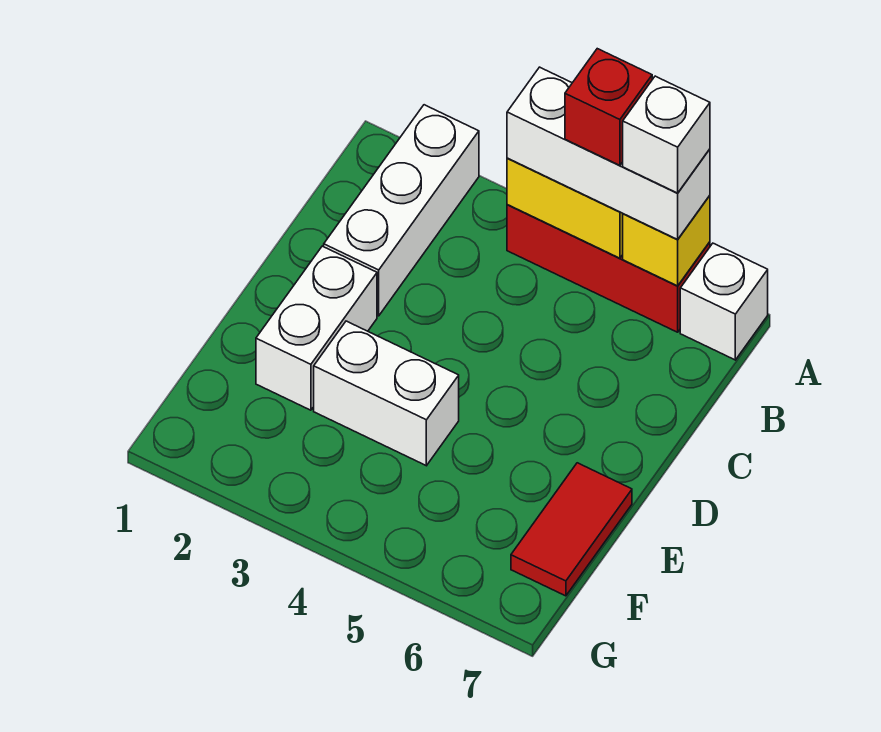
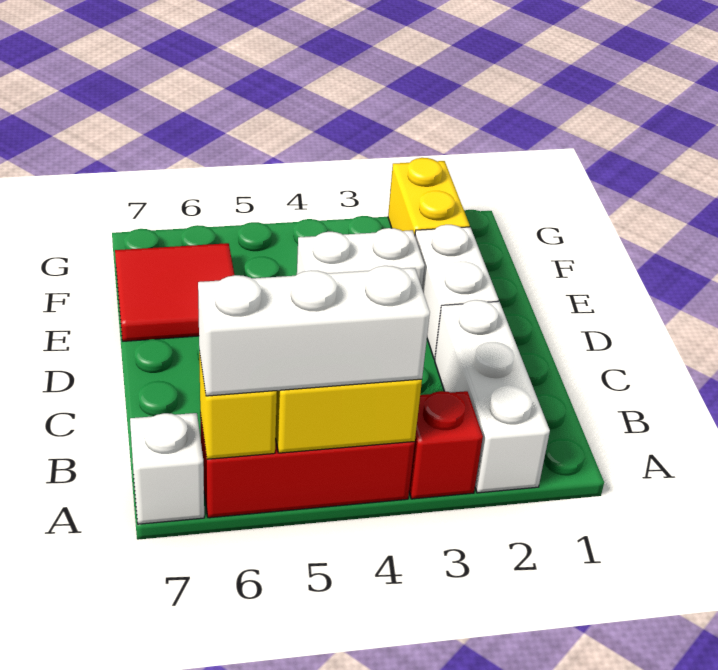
red brick A5 level 4 -> red brick A3 level 1
white brick A6 level 4 -> none
red tile E7:F7 level 1 -> red tile E6:F7 level 1
none -> yellow brick F2:G2 level 1

